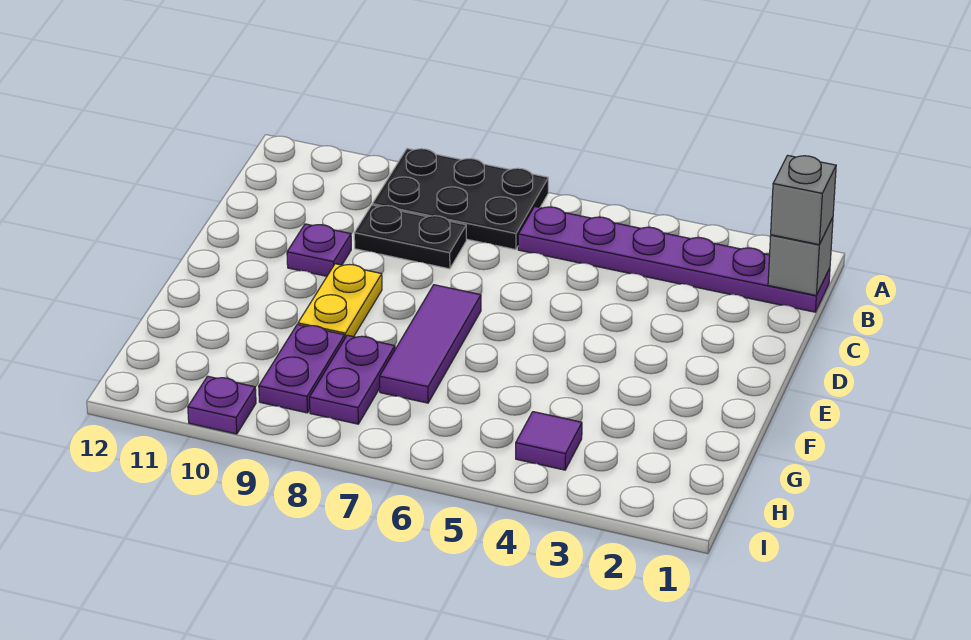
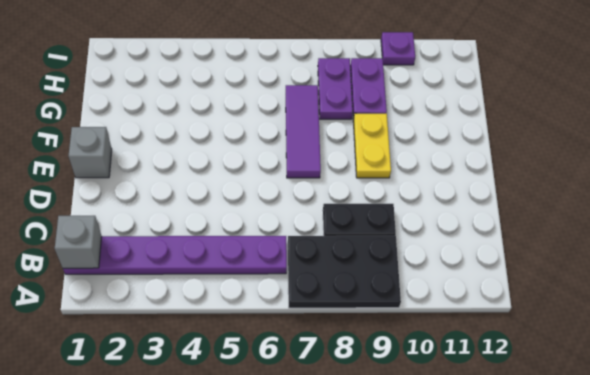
grey brick B1 level 3 -> grey brick E1 level 1
purple plate D10 level 1 -> none
purple tile H4 level 1 -> none

